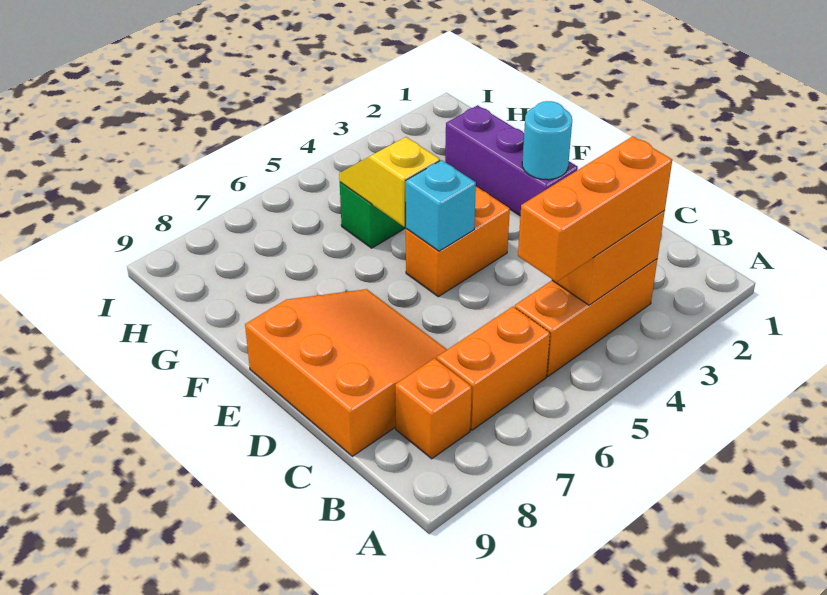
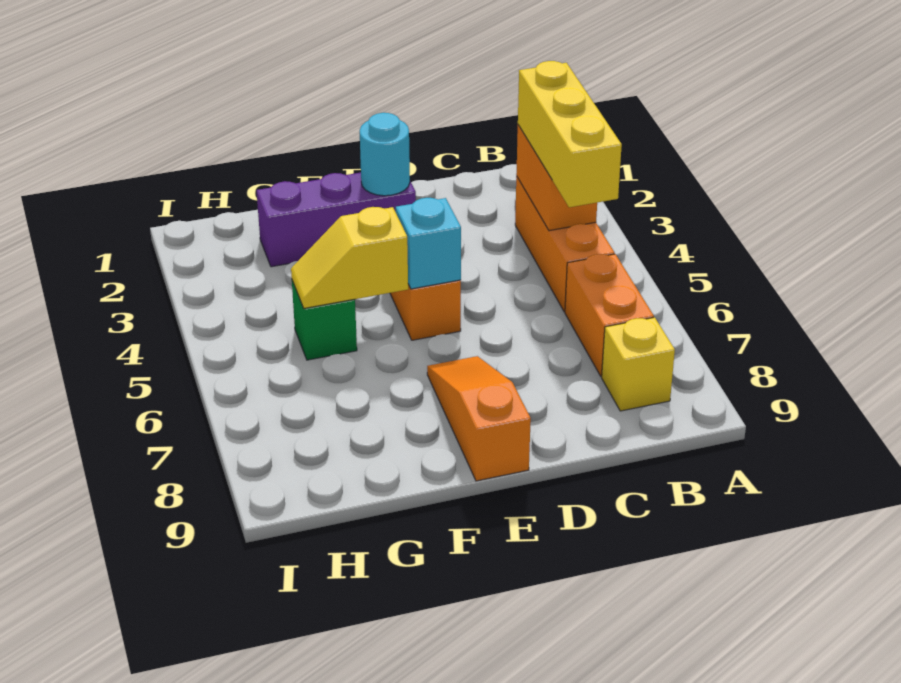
orange brick B3:B5 level 3 -> yellow brick B3:B5 level 3
orange brick B8 level 1 -> yellow brick B8 level 1
orange slope C7:E9 level 1 top 9 -> orange slope E7:E9 level 1 top 9

